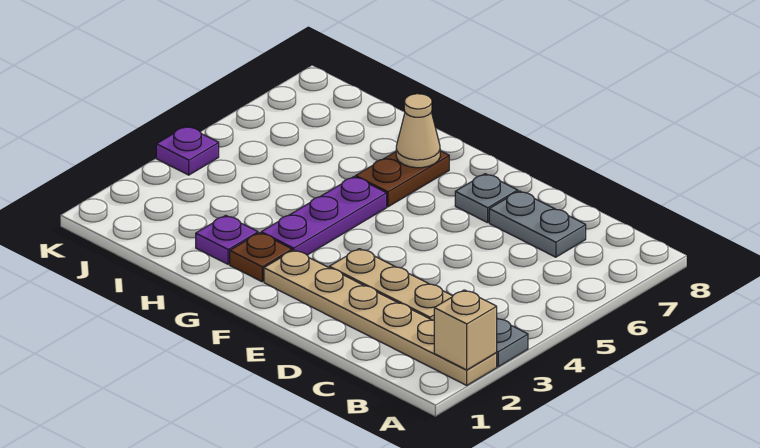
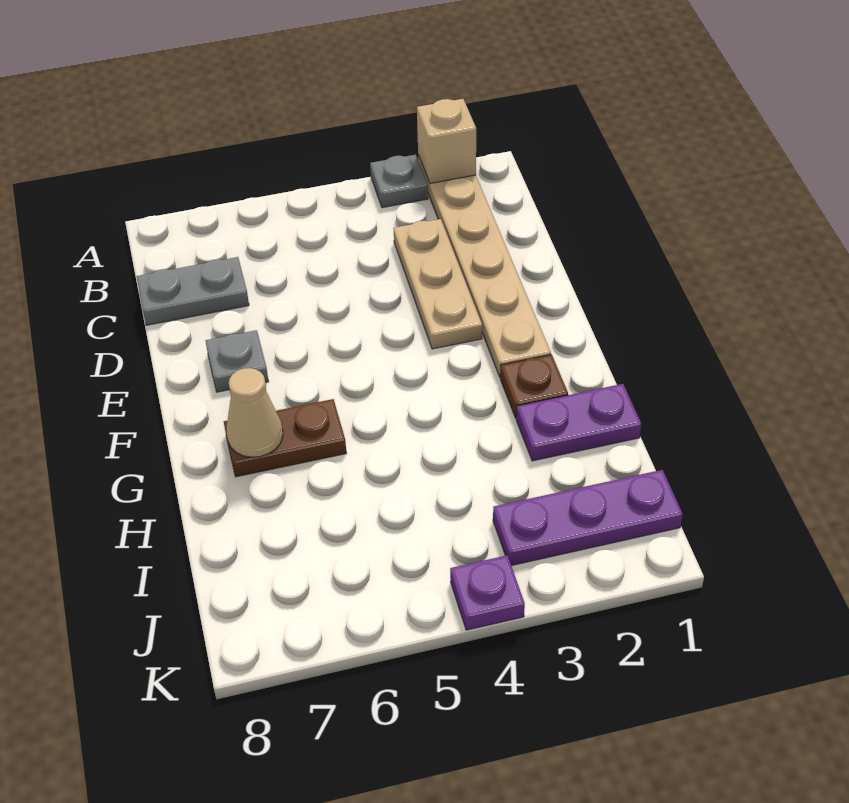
grey plate C7:D7 level 1 -> grey plate C7:C8 level 1
purple plate G3:G5 level 1 -> purple plate J1:J3 level 1
purple plate H2 level 1 -> purple plate H1:H2 level 1

